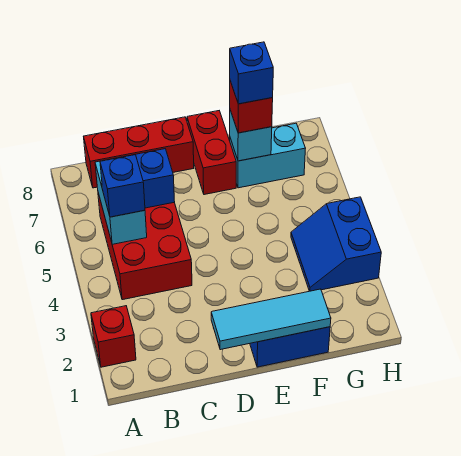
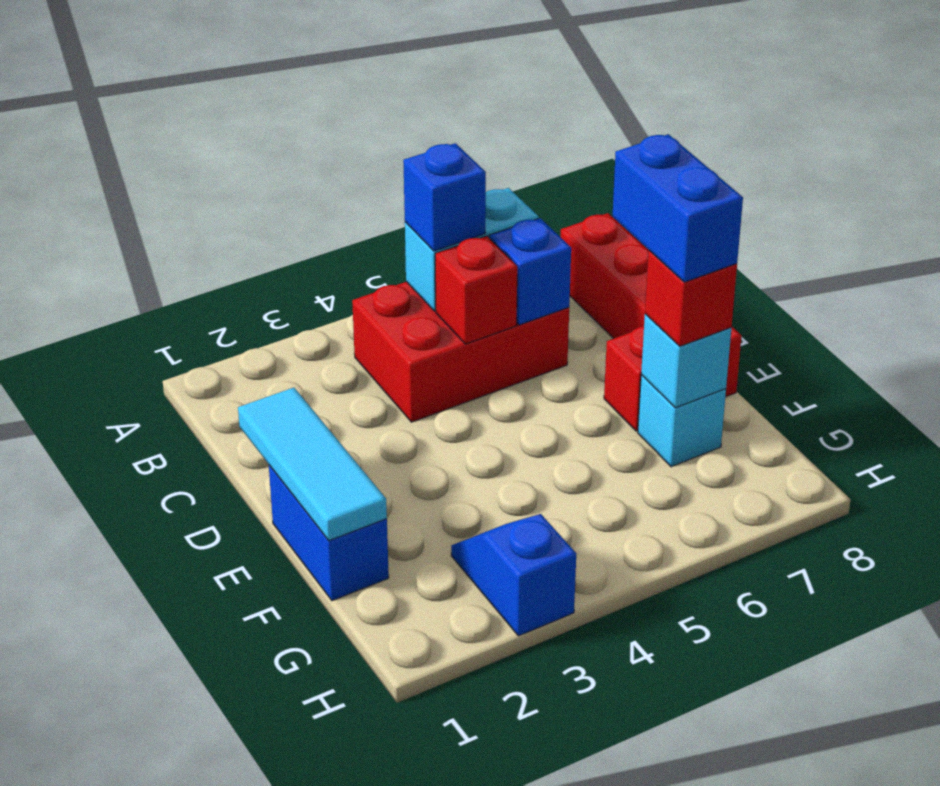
red brick A2 level 1 -> red brick C5 level 2
cyan brick F7:G7 level 1 -> cyan brick F7 level 1
blue brick F7 level 4 -> blue brick E7:F7 level 4
blue slope G3:H4 level 1 top H -> blue slope G3:H3 level 1 top H

